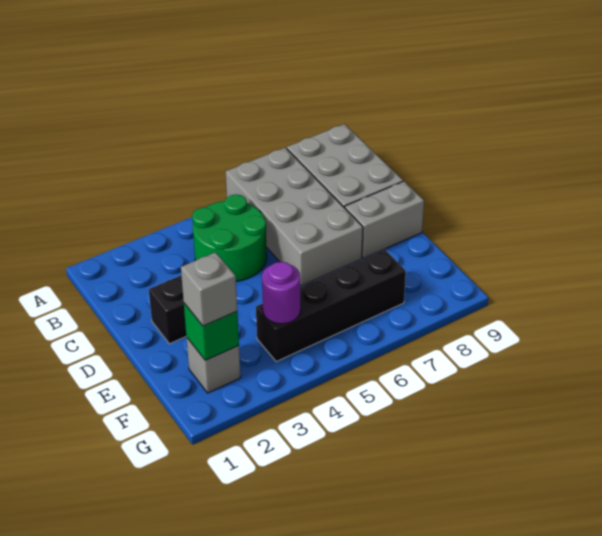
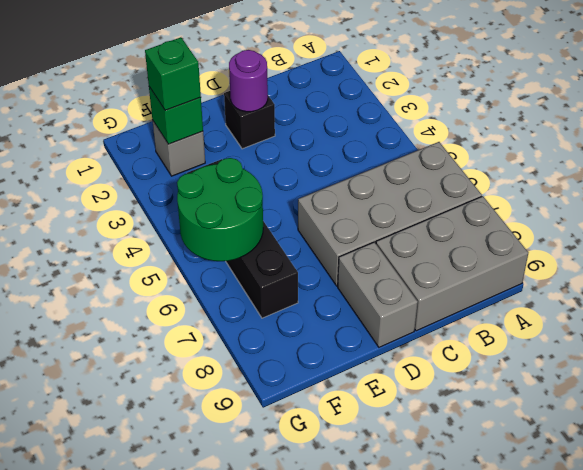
green round brick B4:C5 level 1 -> green round brick F5:G6 level 2
grey brick F2 level 3 -> green brick F2 level 3
purple round brick F4 level 2 -> purple round brick D2 level 2

